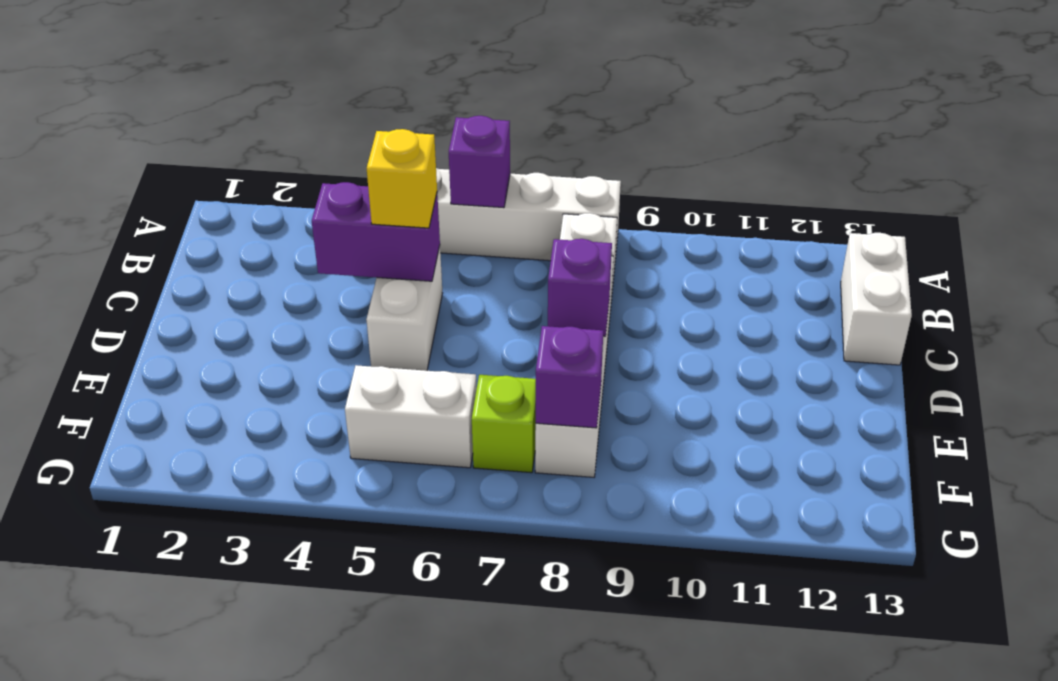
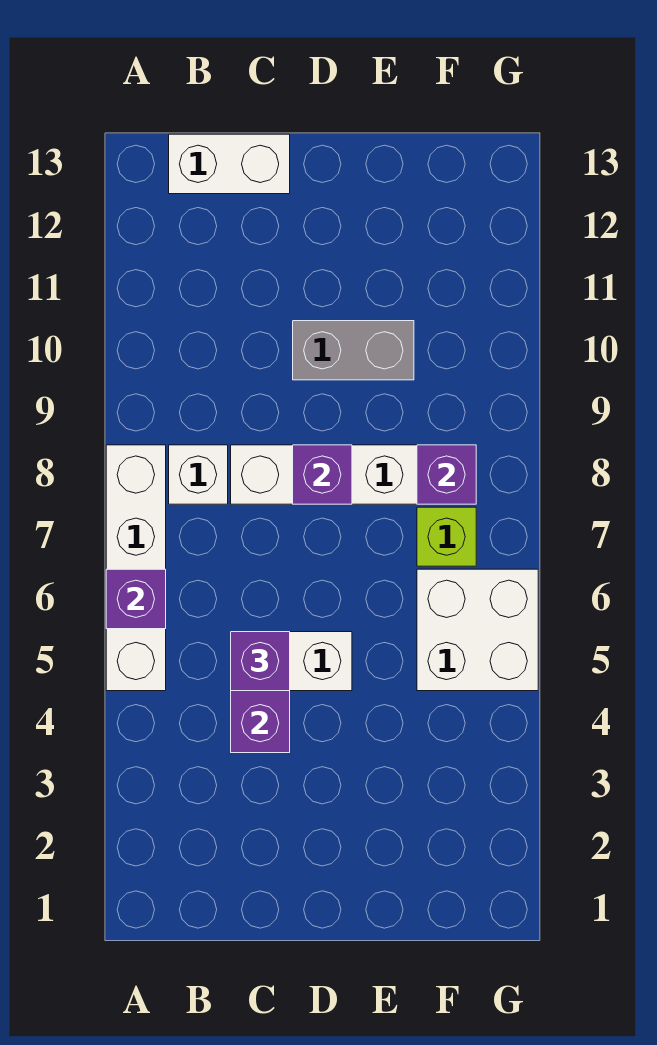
yellow brick C5 level 3 -> purple brick C5 level 3
none -> grey brick D10:E10 level 1
white brick F5:F6 level 1 -> white brick F5:G6 level 1

